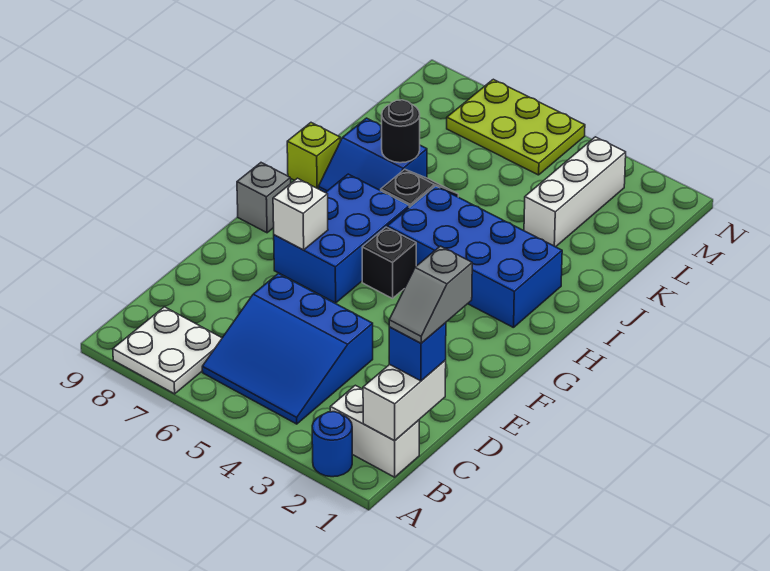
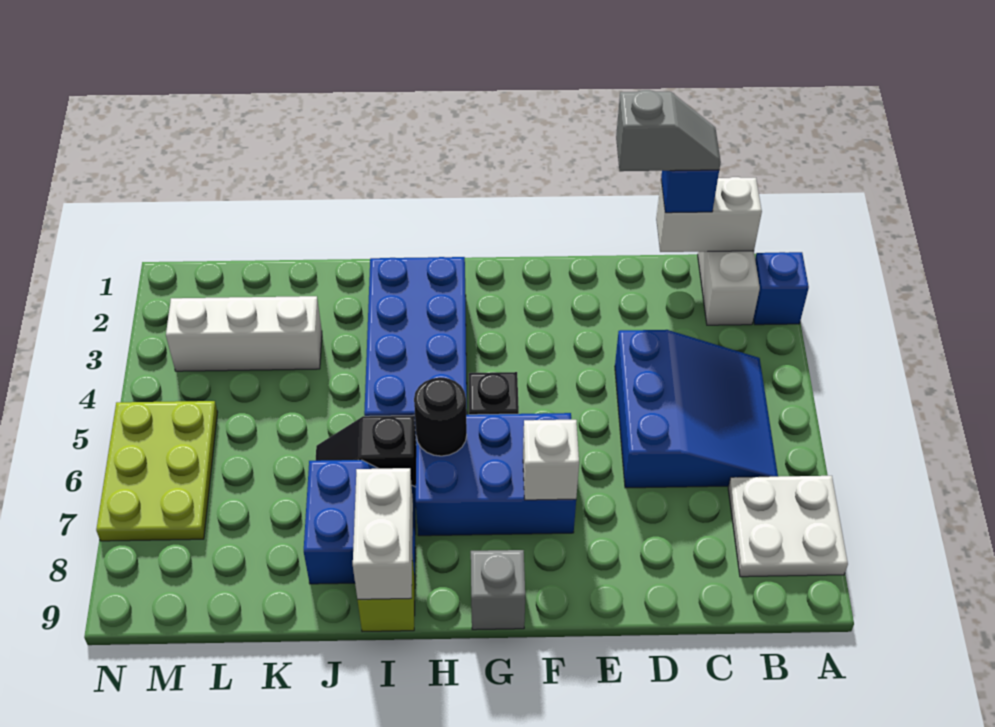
blue round brick A2 level 1 -> blue brick A2 level 1
none -> white brick I8:I9 level 2
black round brick J7 level 2 -> black round brick H6 level 2

